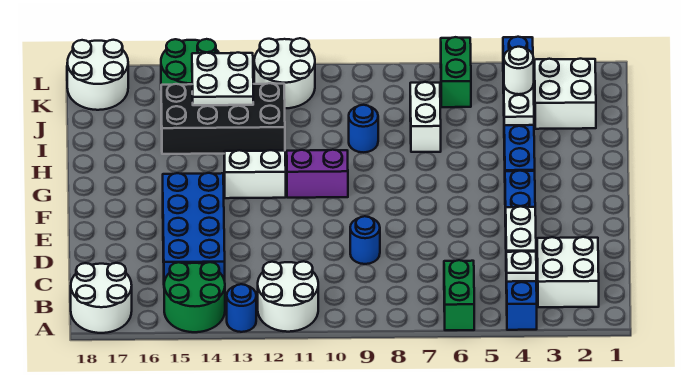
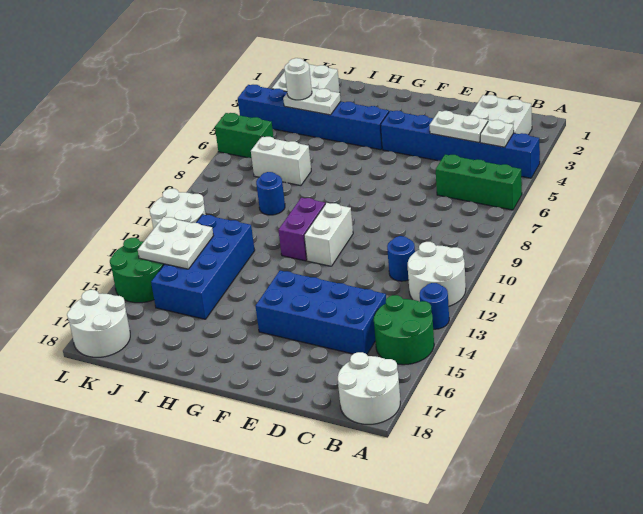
green brick A6:B6 level 1 -> green brick A6:C6 level 1
blue round brick D9 level 1 -> blue round brick C11 level 1
white brick G12:G13 level 1 -> white brick F10:F11 level 1
black brick I12:J15 level 1 -> blue brick I12:J15 level 1

